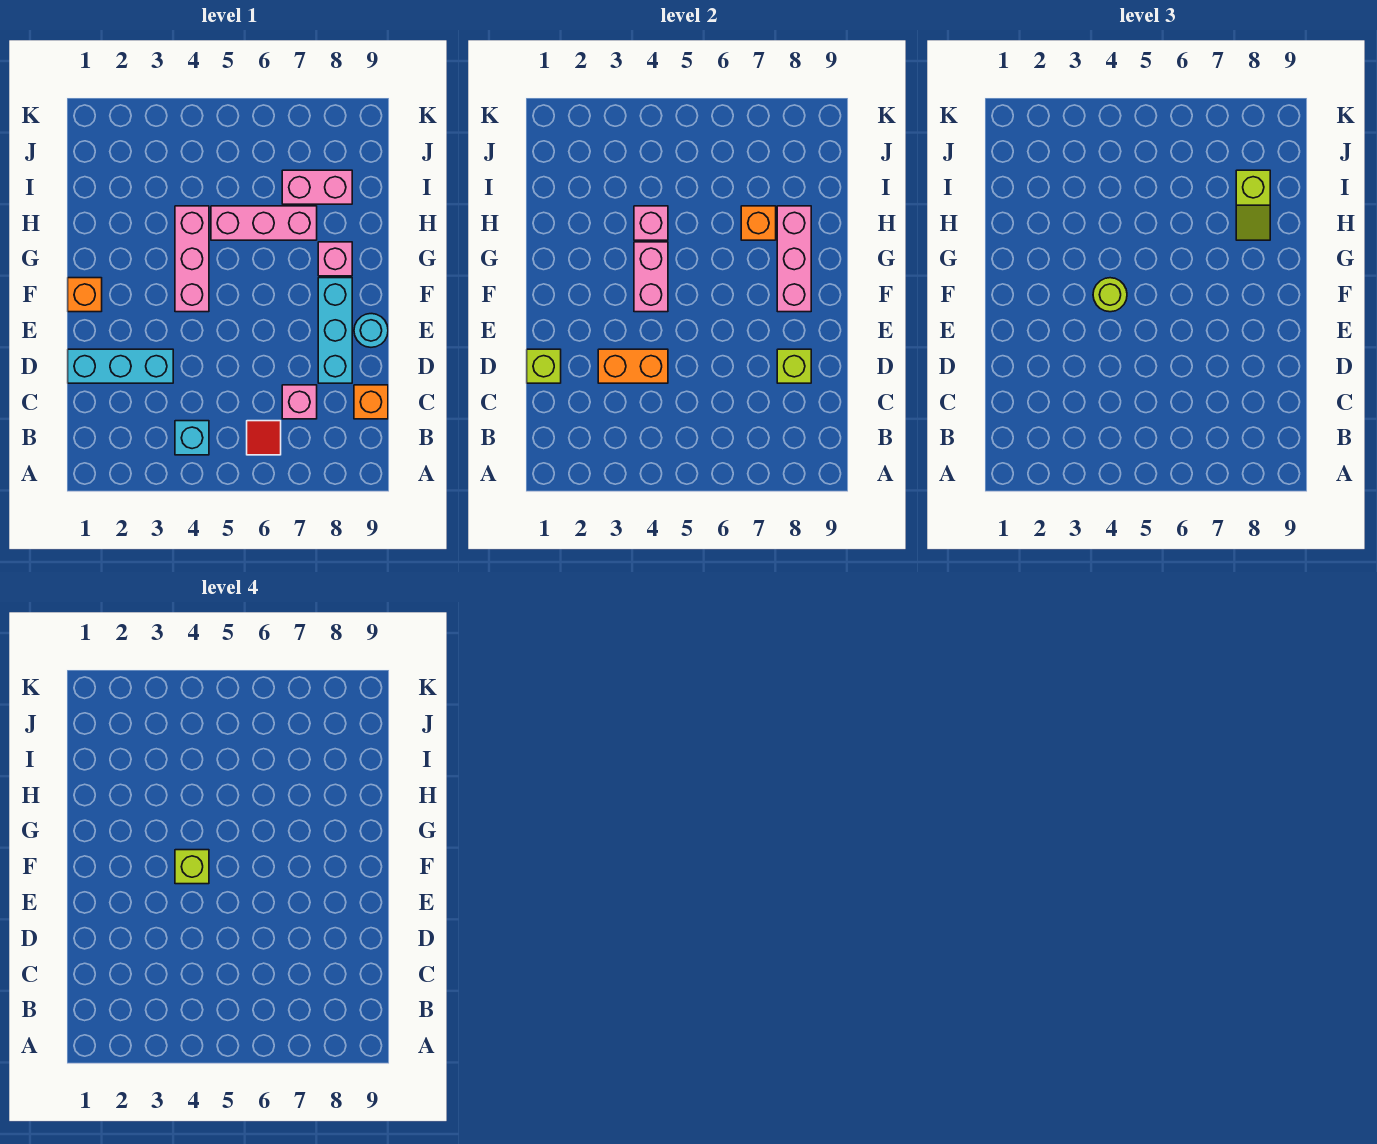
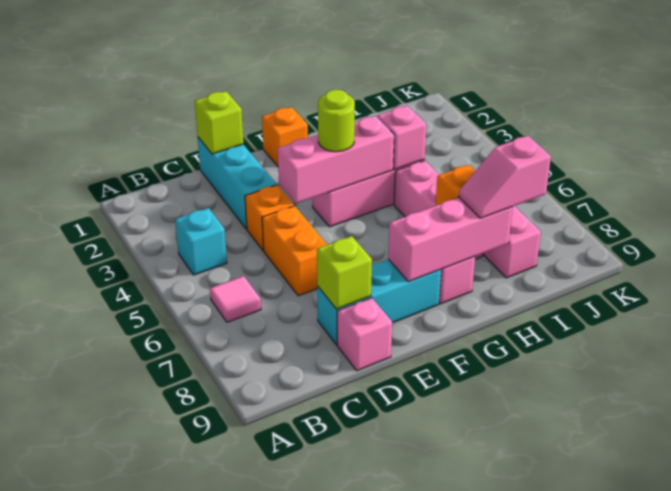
red tile B6 level 1 -> pink tile B6 level 1
pink brick C7 level 1 -> pink brick D9 level 1
orange brick C9 level 1 -> orange brick D4 level 1
orange brick D3:D4 level 2 -> orange brick D5:D6 level 1
cyan round brick E9 level 1 -> none
pink brick F4:G4 level 2 -> pink brick E4:G4 level 2
lime brick F4 level 4 -> none
lime slope H8:I8 level 3 top I -> pink slope H8:I8 level 3 top I

